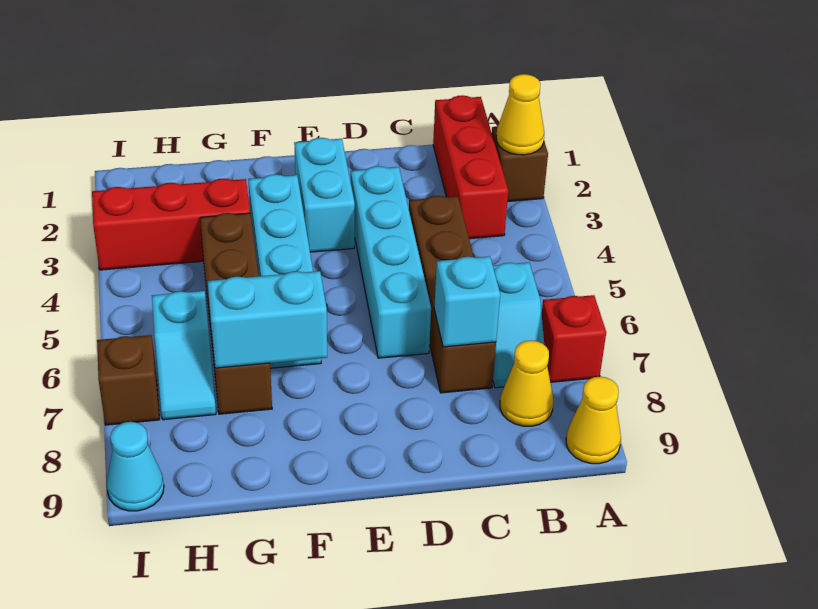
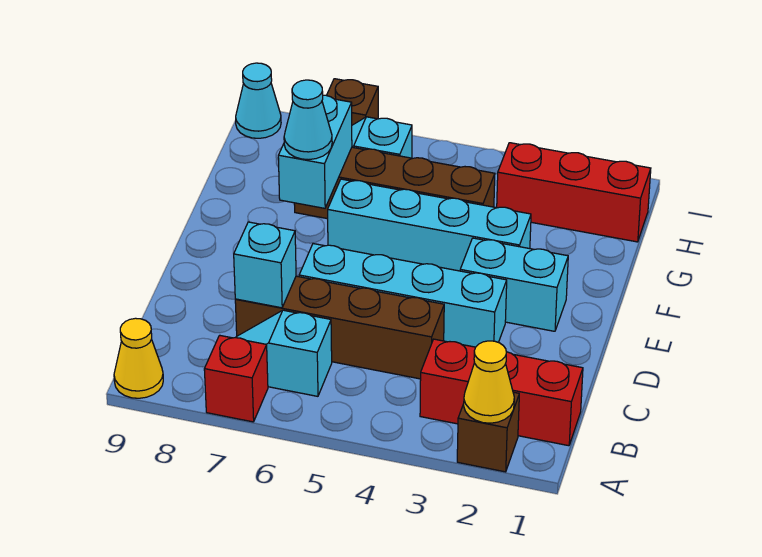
yellow cone B8 level 1 -> none
none -> cyan cone F7 level 3
red brick G3:I3 level 1 -> red brick H1:H3 level 1

